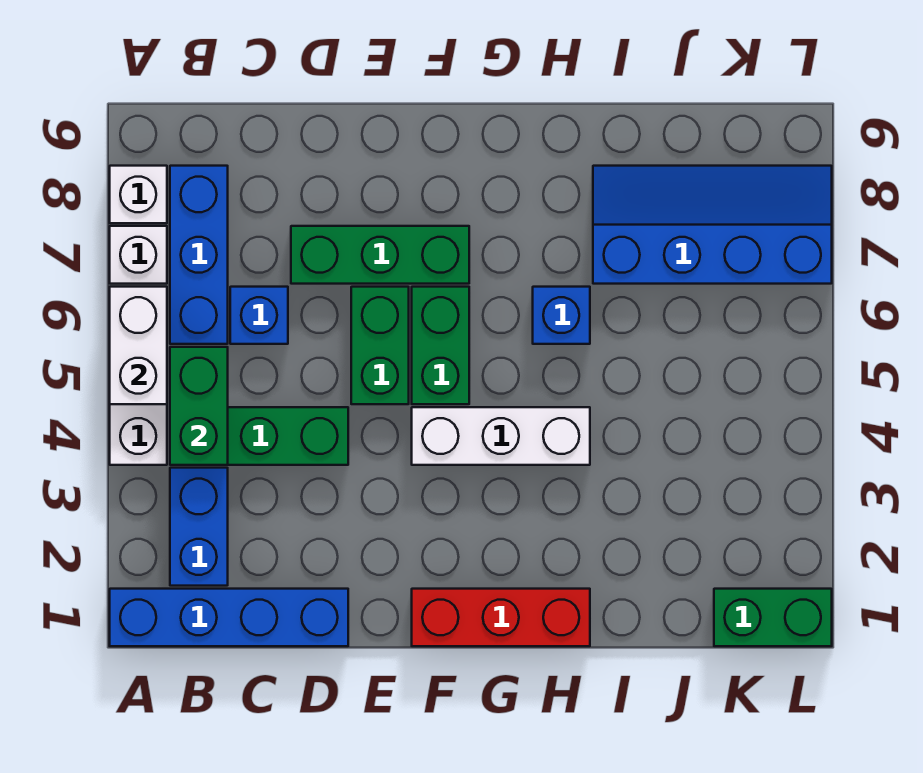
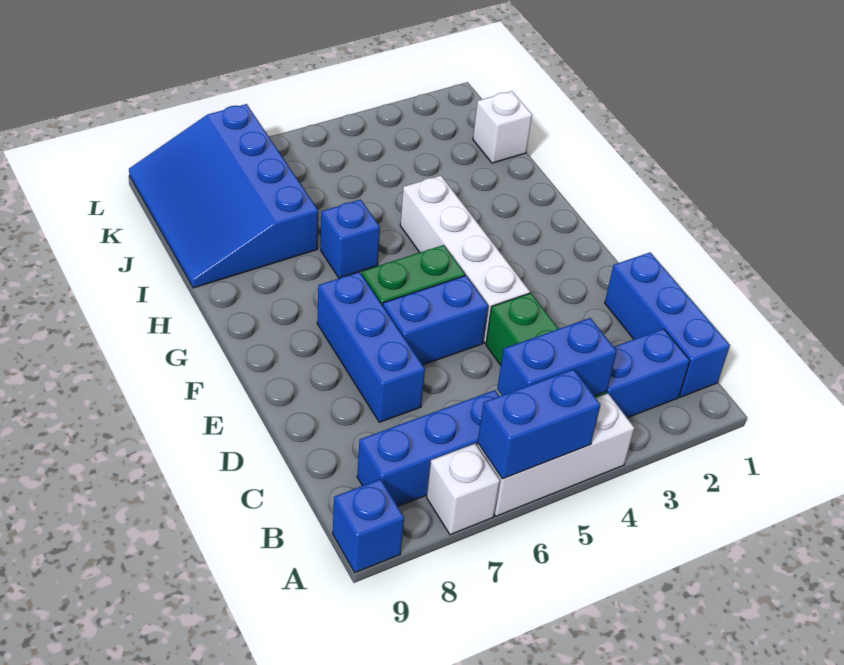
blue brick A1:D1 level 1 -> blue brick B1:D1 level 1
white brick A5:A6 level 2 -> blue brick A5:A6 level 2
white brick A8 level 1 -> white brick J1 level 1
green brick B4:B5 level 2 -> blue brick B4:B5 level 2
blue brick C6 level 1 -> blue brick A9 level 1
green brick D7:F7 level 1 -> blue brick D7:F7 level 1
green brick E5:E6 level 1 -> blue brick E5:E6 level 1
red brick F1:H1 level 1 -> none
white brick F4:H4 level 1 -> white brick E4:H4 level 1
blue slope I7:L8 level 1 top 7 -> blue slope I7:L9 level 1 top 7
green brick K1:L1 level 1 -> none

